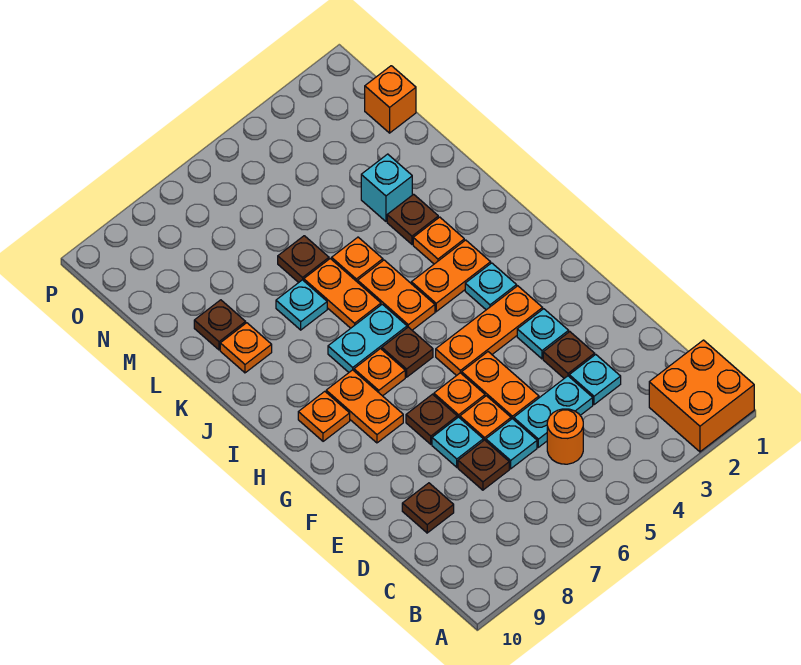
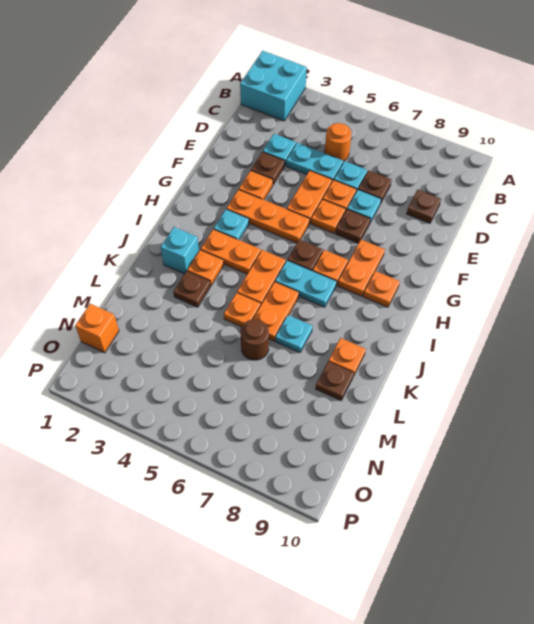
orange brick A1:B2 level 1 -> cyan brick A1:B2 level 1
cyan plate F3 level 1 -> orange plate F3 level 1
cyan brick L3 level 1 -> cyan brick J2 level 1
brown plate L6 level 1 -> brown round brick L6 level 1

